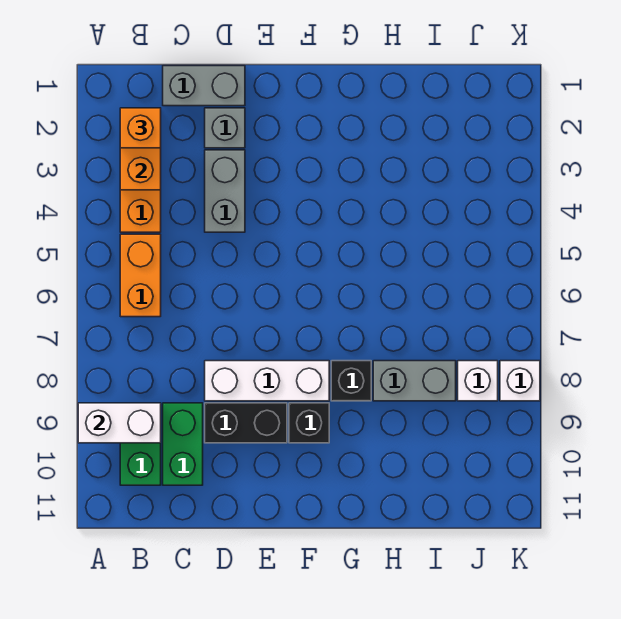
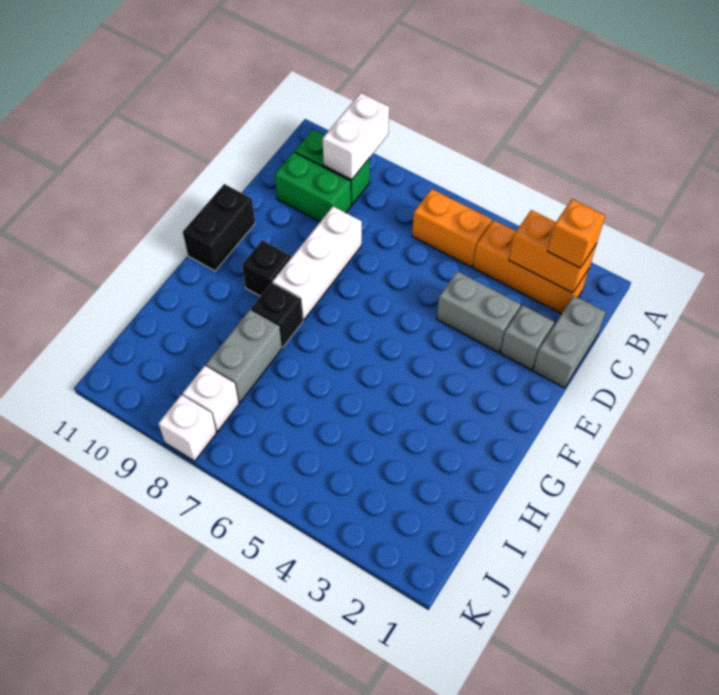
black brick D9:E9 level 1 -> black brick E11:F11 level 1

